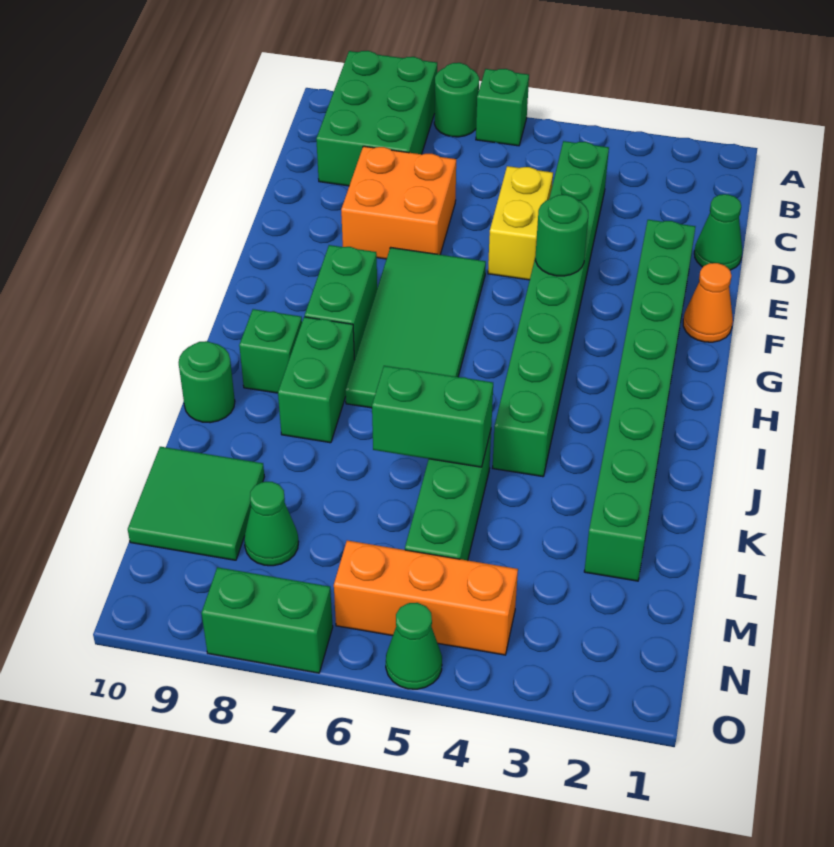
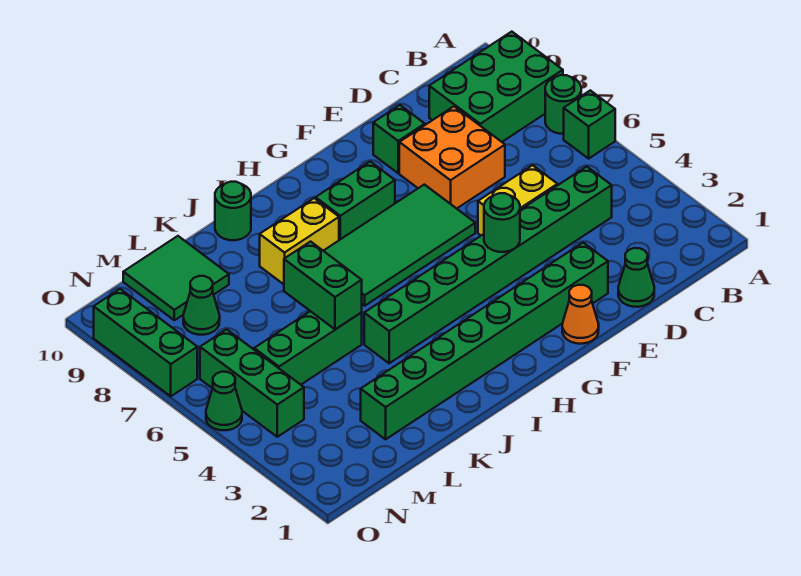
green brick I8:J8 level 1 -> yellow brick I8:J8 level 1
green brick I9 level 1 -> green brick E9 level 1
orange brick N4:N6 level 1 -> green brick N4:N6 level 1
green brick O7:O8 level 1 -> green brick O7:O9 level 1

